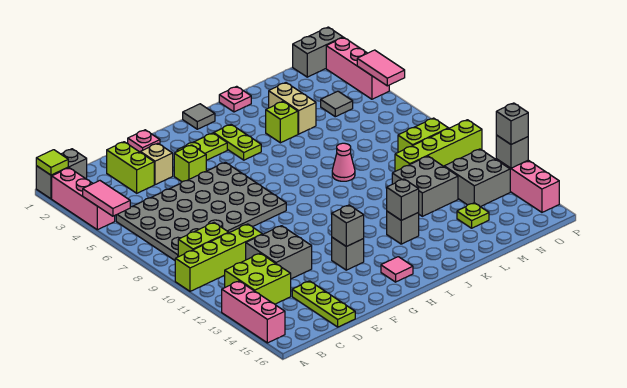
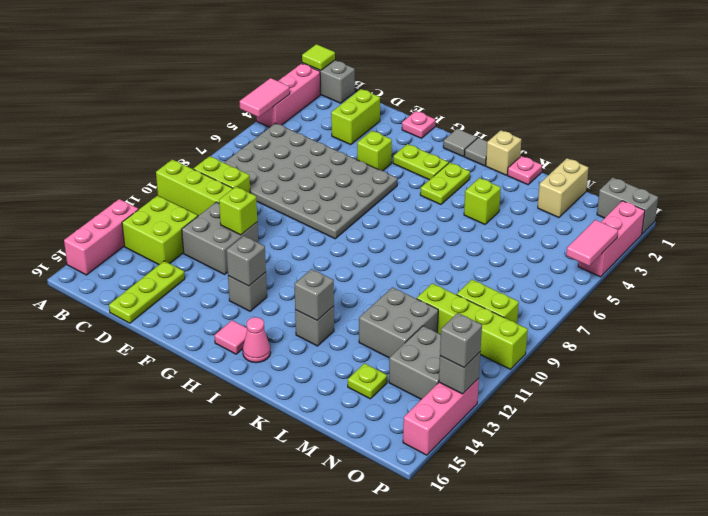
tan brick E3 level 1 -> tan brick J1 level 1
none -> lime brick E11 level 2
pink cone K8 level 1 -> pink cone I15 level 1
tan brick L3:L4 level 1 -> tan brick M1:M2 level 1
grey tile N4 level 1 -> grey tile H1 level 1

